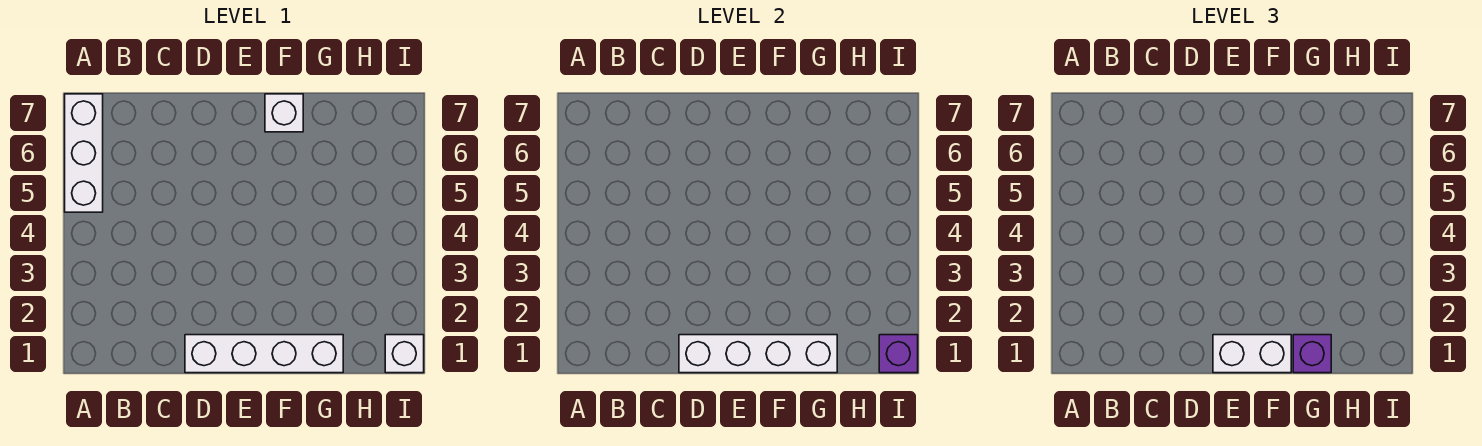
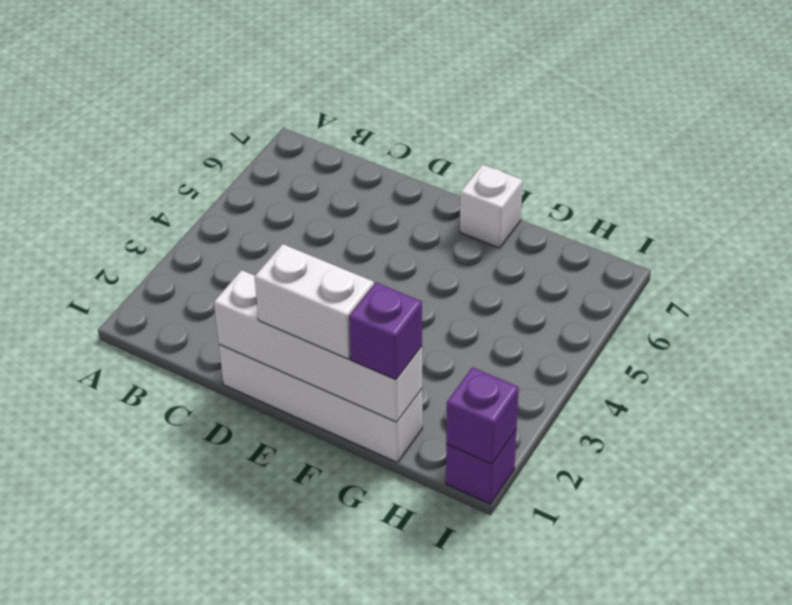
white brick A5:A7 level 1 -> none
white brick I1 level 1 -> purple brick I1 level 1

